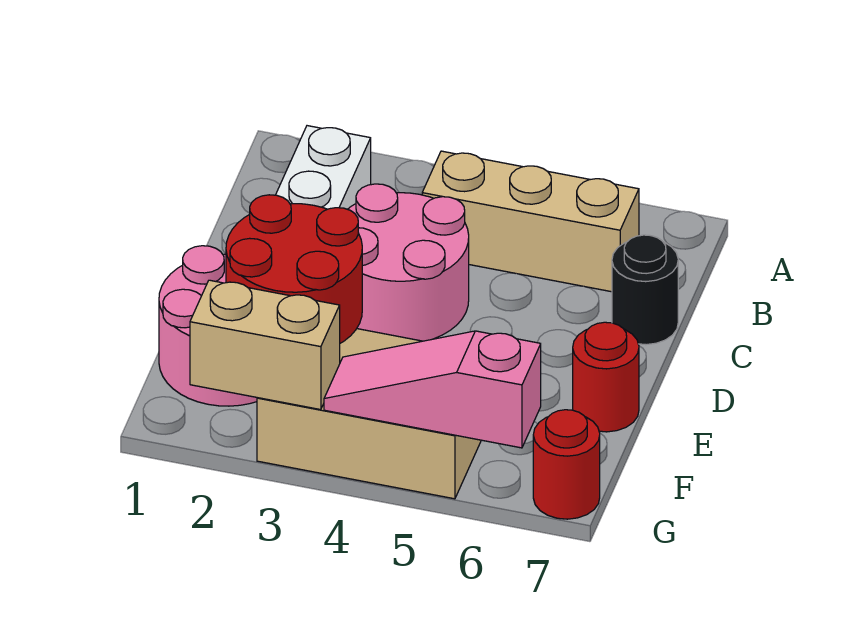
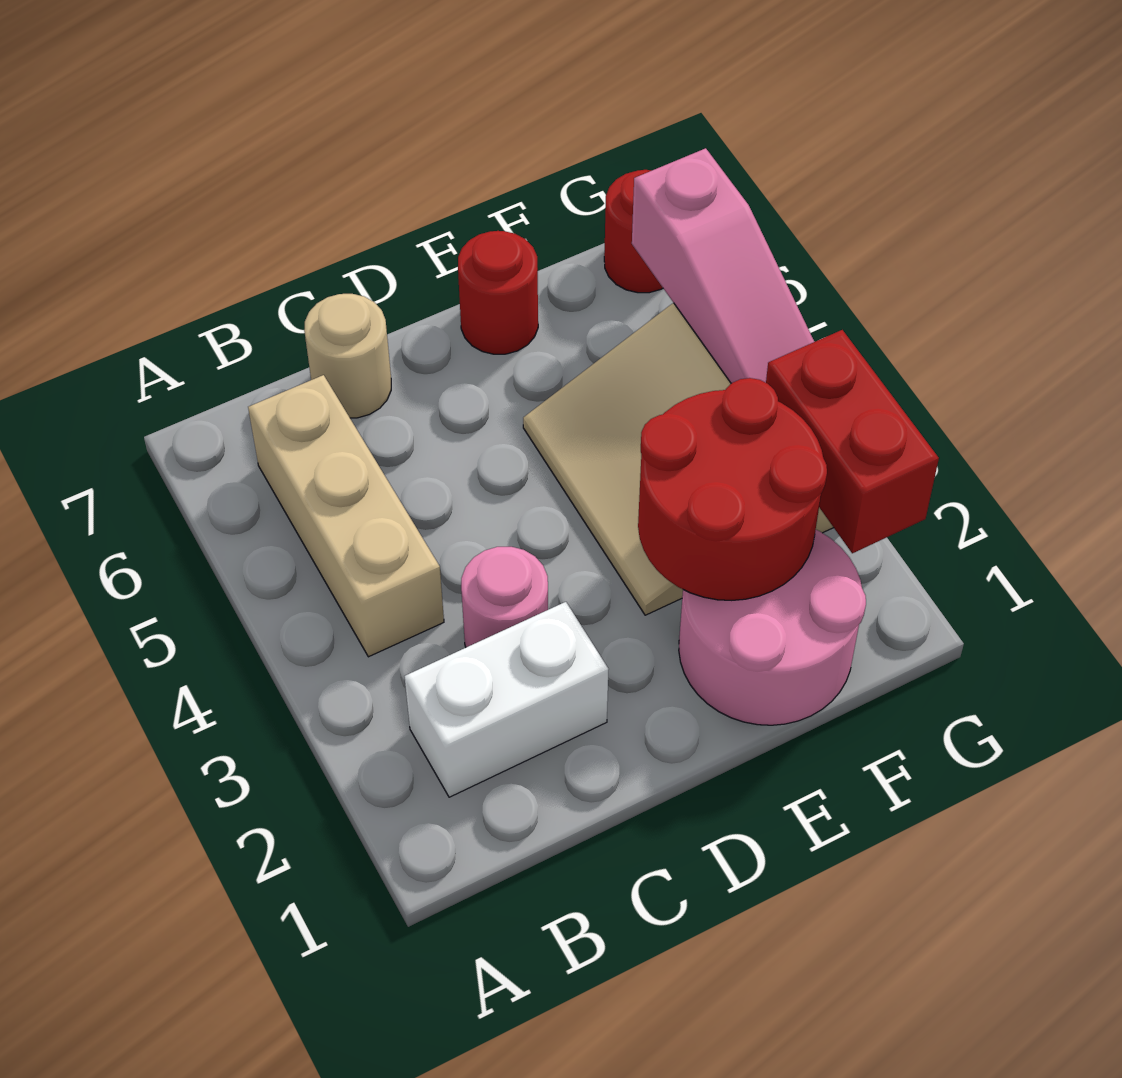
pink round brick C3:D4 level 1 -> pink round brick C3 level 1
black round brick C7 level 1 -> tan round brick C7 level 1
tan brick G2:G3 level 2 -> red brick G2:G3 level 2

